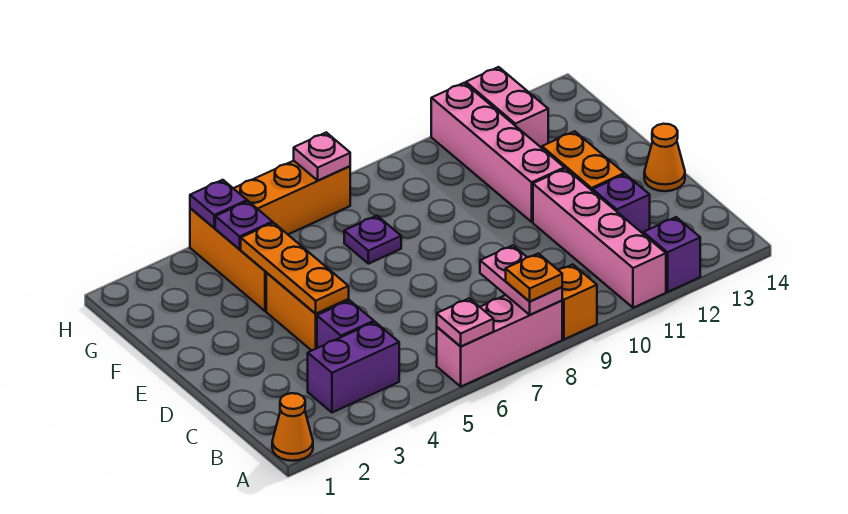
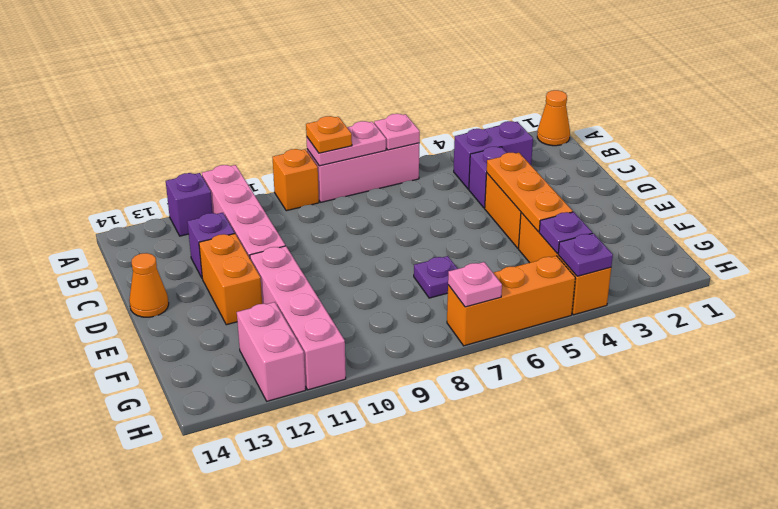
pink plate A8:B8 level 2 -> pink plate A7:A8 level 2

